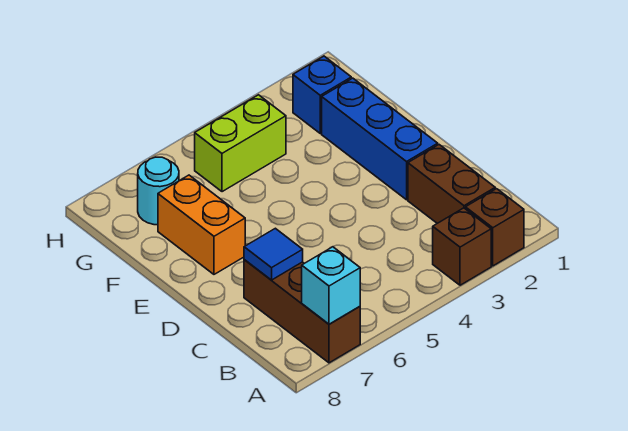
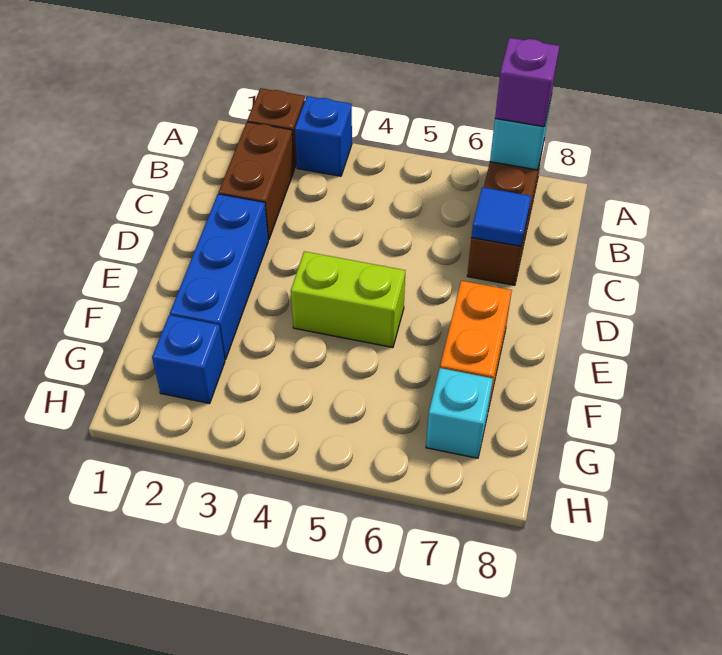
brown brick A3 level 1 -> blue brick A3 level 1
none -> purple brick A7 level 3
lime brick G4:G5 level 1 -> lime brick E4:E5 level 1
cyan round brick G7 level 1 -> cyan brick G7 level 1

